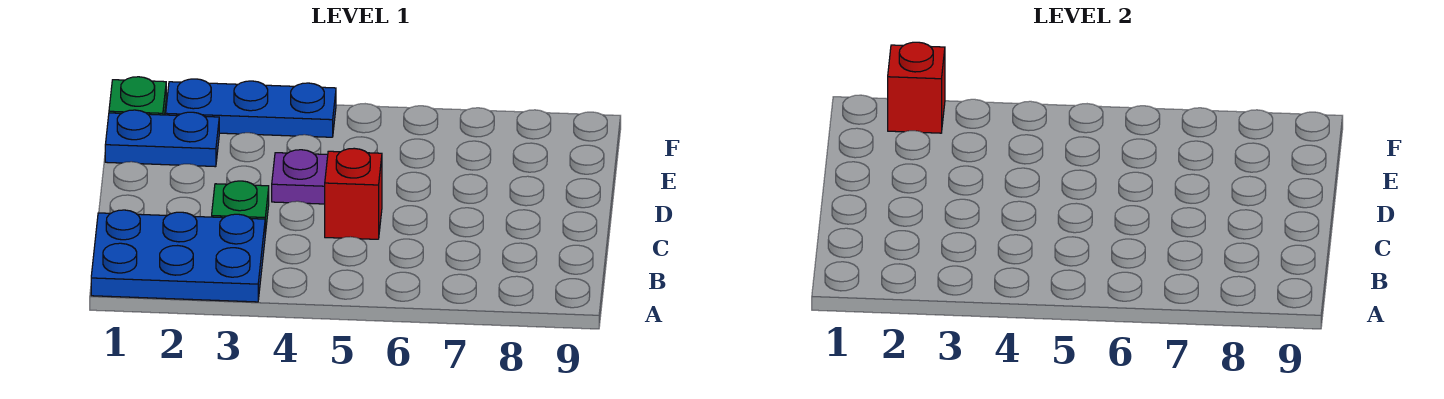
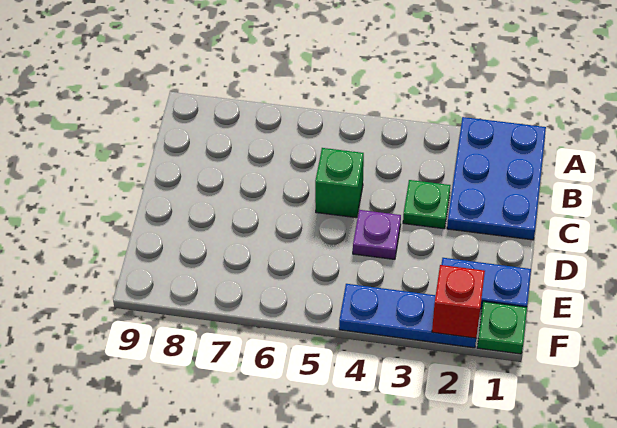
blue plate A1:B3 level 1 -> blue plate A1:C2 level 1
red brick C5 level 1 -> green brick C5 level 1

